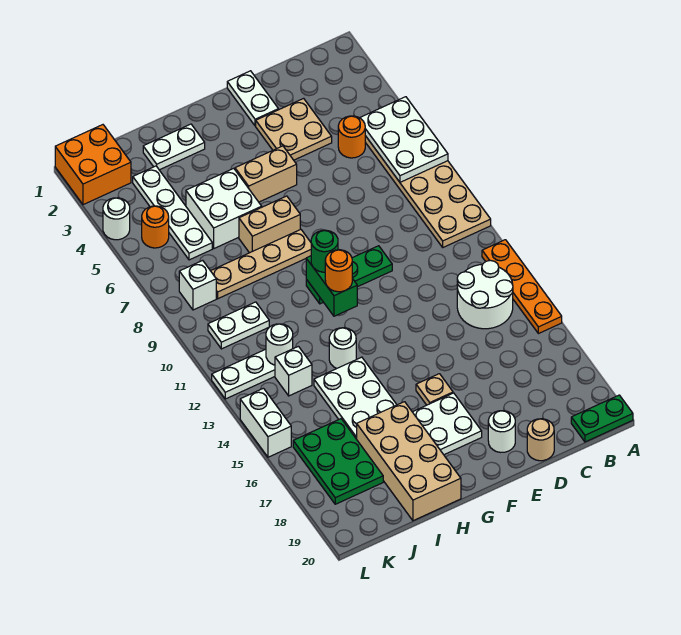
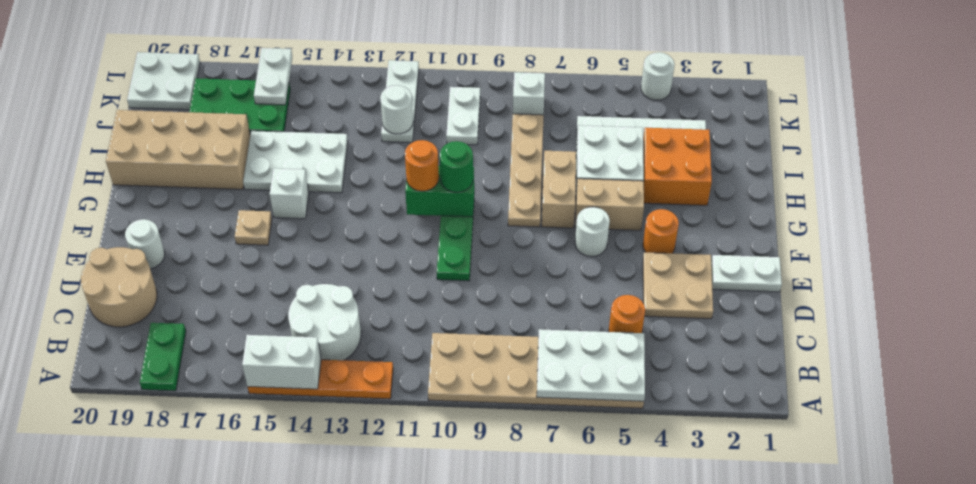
green plate A20:B20 level 1 -> green plate A18:B18 level 1
tan round brick D20 level 1 -> tan round brick C19:D20 level 1
tan brick F5:G5 level 1 -> tan brick G5:G6 level 1
white plate F17:G18 level 1 -> white plate K19:L20 level 1
white plate H2:I2 level 1 -> white plate K16:L16 level 2
white round brick H13 level 1 -> white round brick F6 level 1
white brick J13 level 1 -> white brick G15 level 1
orange brick K1:L2 level 1 -> orange brick H3:I4 level 1
orange round brick K5 level 1 -> orange round brick F4 level 1
white brick L14:L15 level 1 -> white brick A14:A15 level 2

